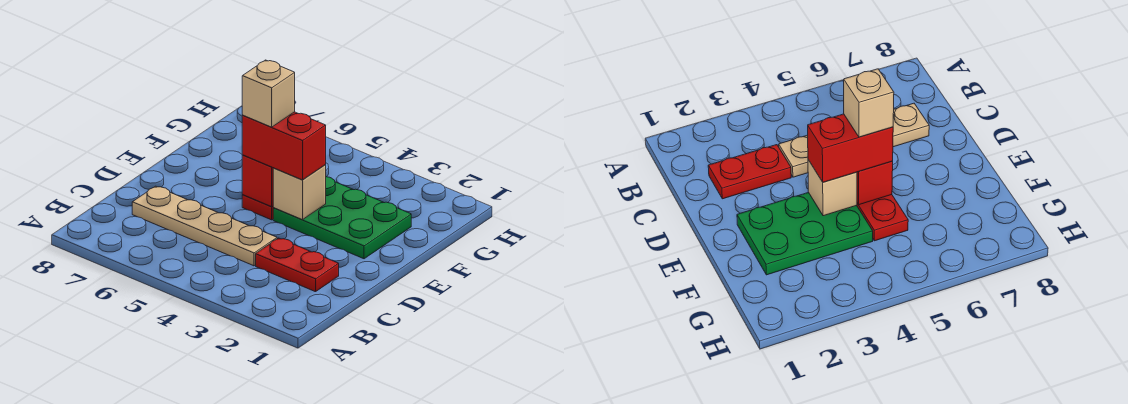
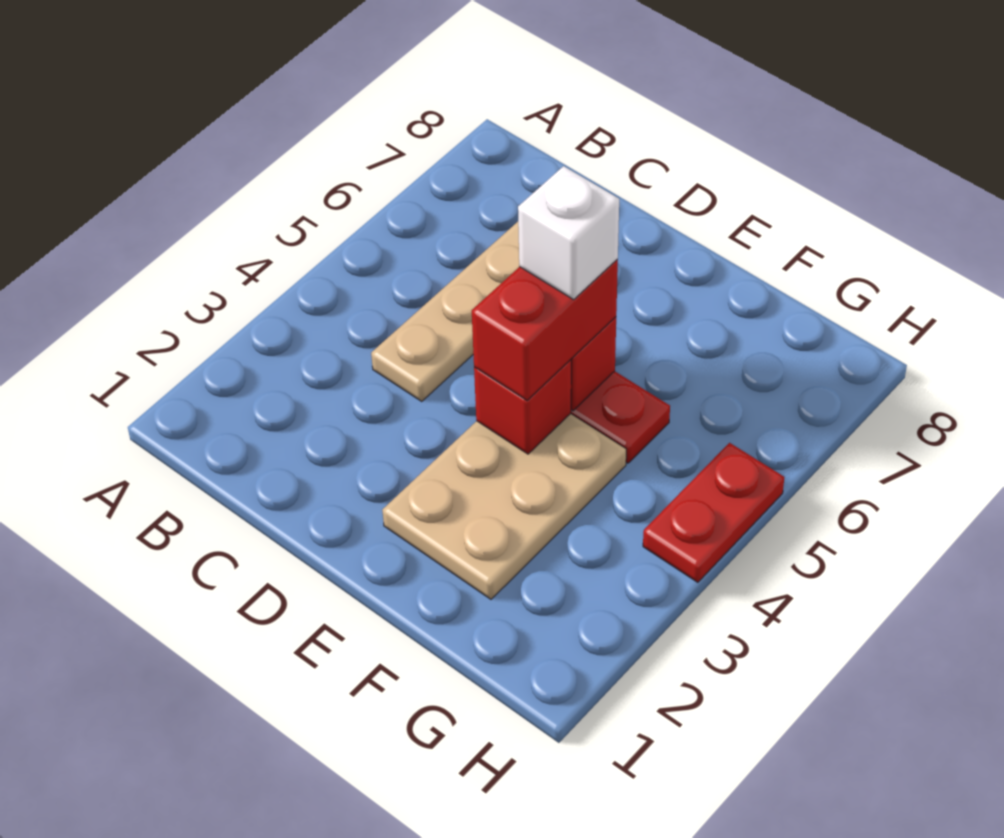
red plate C2:C3 level 1 -> red plate H4:H5 level 1
green plate E2:F4 level 1 -> tan plate E2:F4 level 1
tan brick E4 level 2 -> red brick E4 level 2
tan brick E5 level 4 -> white brick E5 level 4

